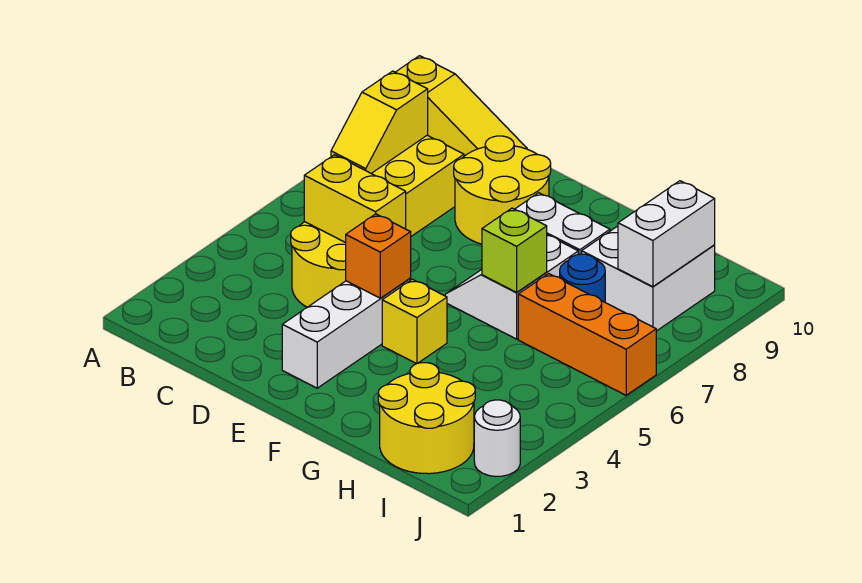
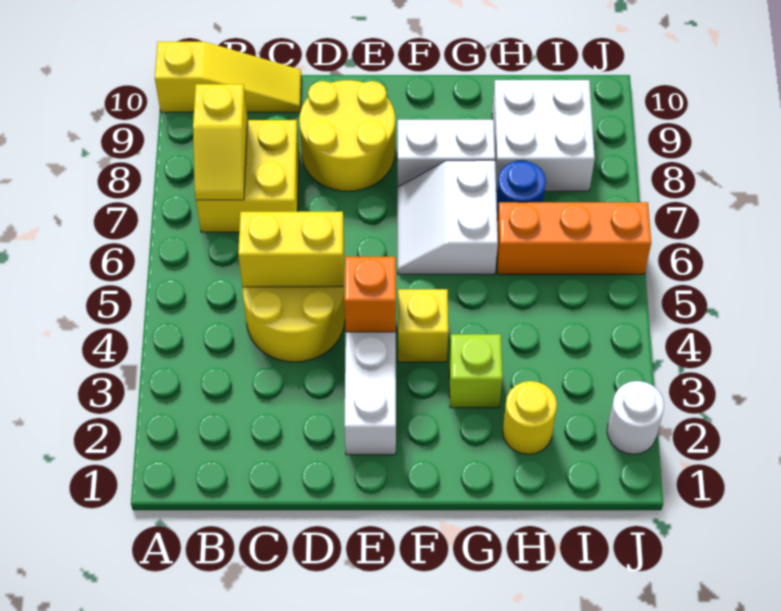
lime brick G6 level 2 -> lime brick G3 level 1
yellow round brick H1:I2 level 1 -> yellow round brick H2 level 1
white brick I8:I9 level 2 -> none

